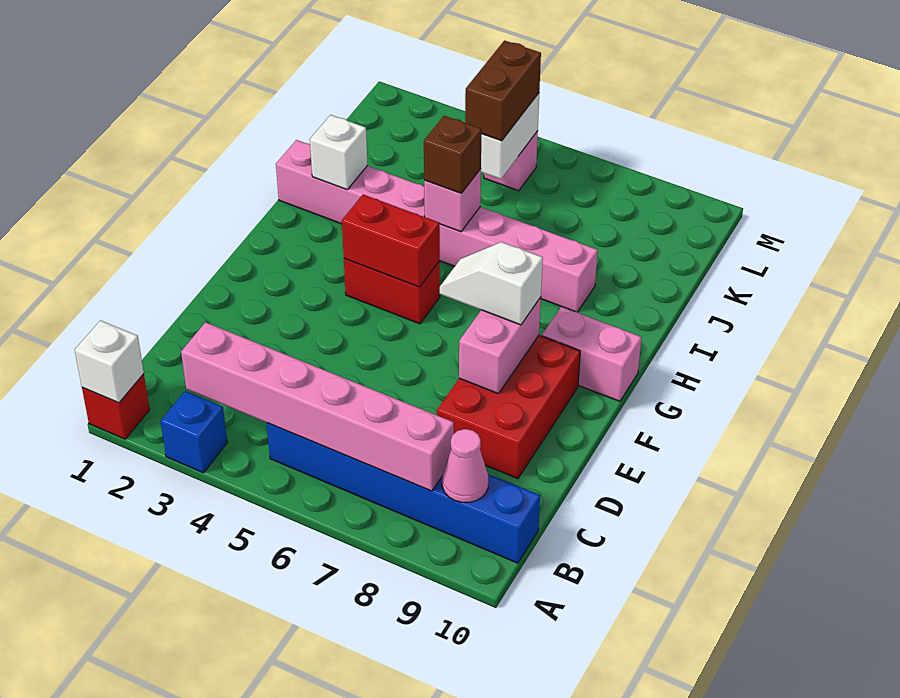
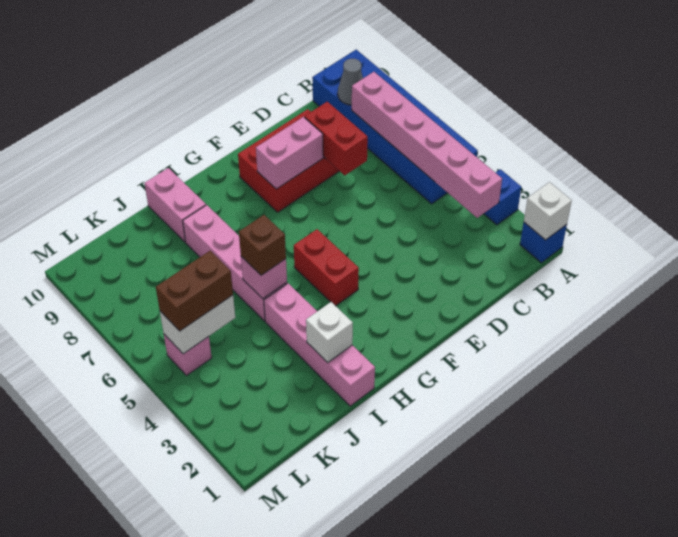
red brick A1 level 1 -> blue brick A1 level 1
blue brick B5:B10 level 1 -> blue brick A5:B10 level 1
pink cone B9 level 2 -> grey cone B9 level 2
white slope F7:F8 level 3 top 8 -> none
red brick G4:G5 level 2 -> red brick D7:D8 level 2
pink brick G9:G10 level 1 -> pink brick I9:I10 level 1

